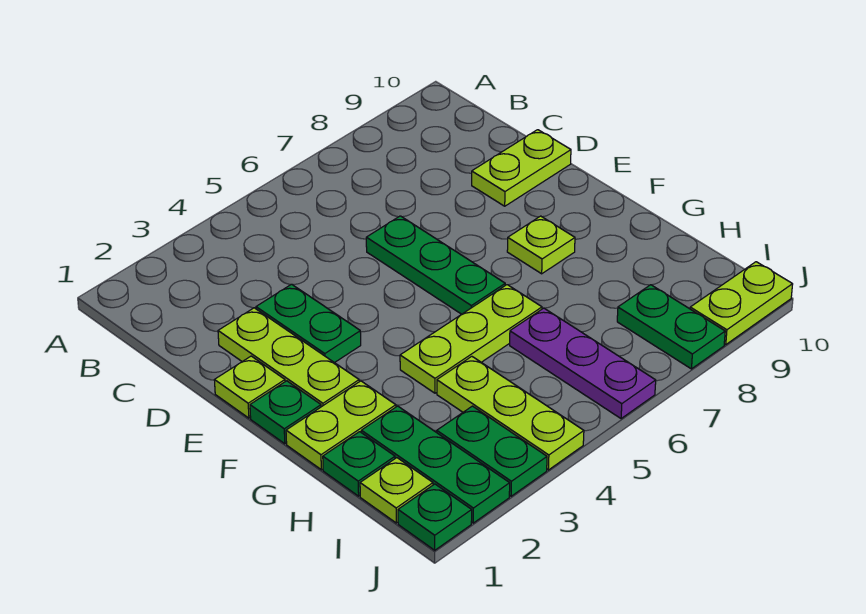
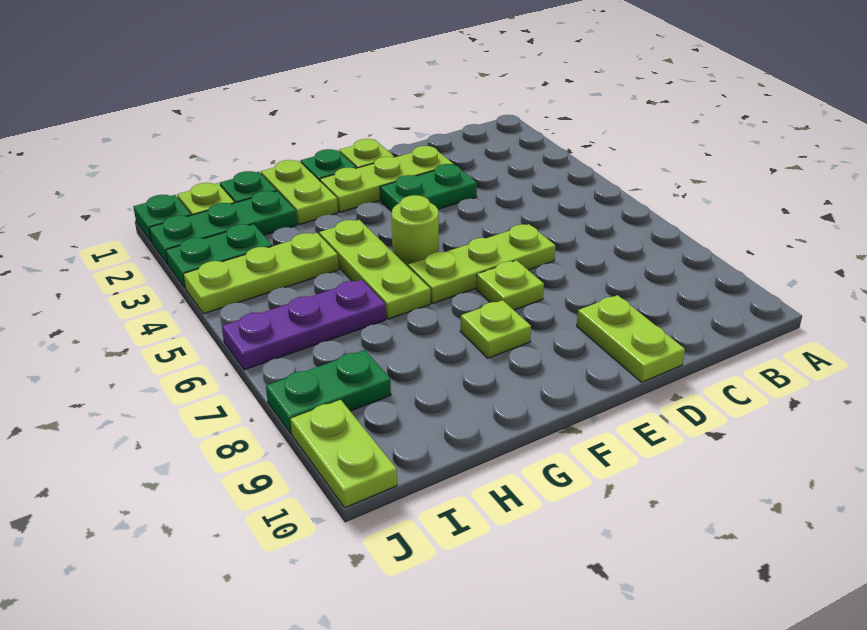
green plate D6:F6 level 1 -> lime plate D6:F6 level 1
none -> lime plate E7 level 1
none -> lime round brick F5 level 1

